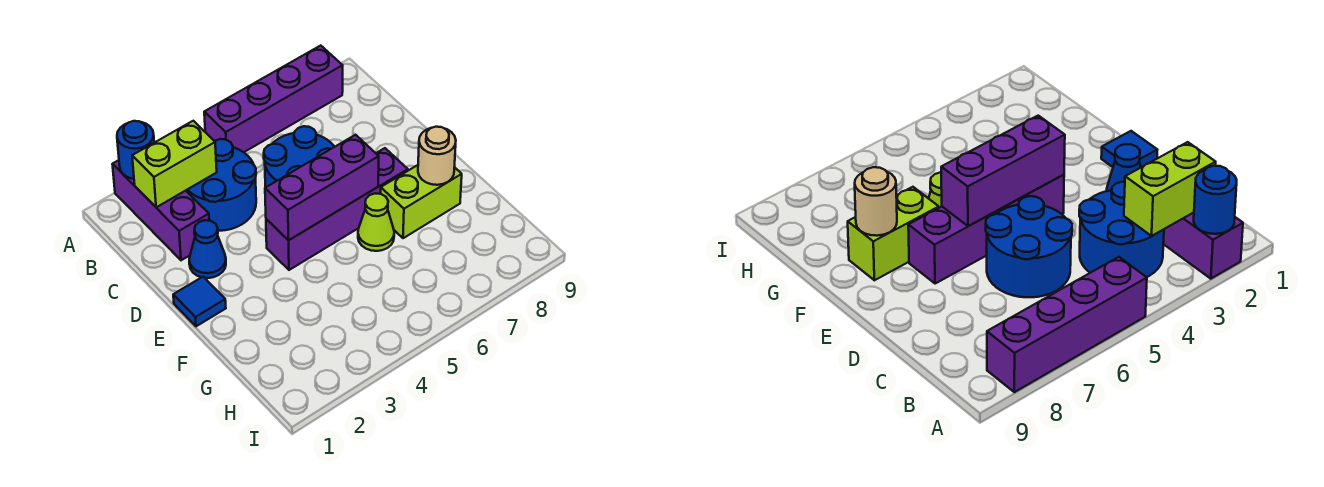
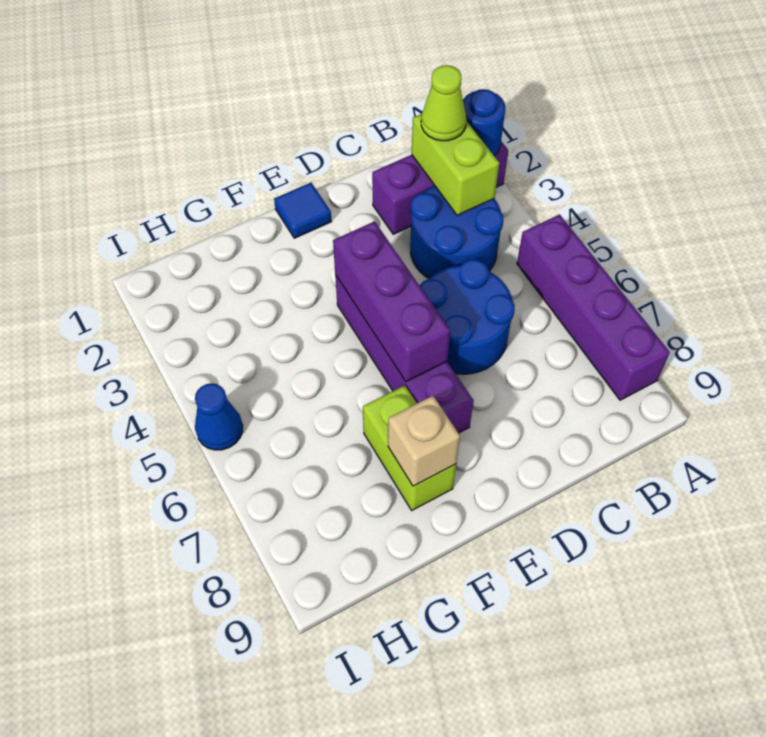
blue cone D2 level 1 -> blue cone I5 level 1
lime cone F6 level 1 -> lime cone B2 level 3
tan round brick F8 level 2 -> tan brick F8 level 2

